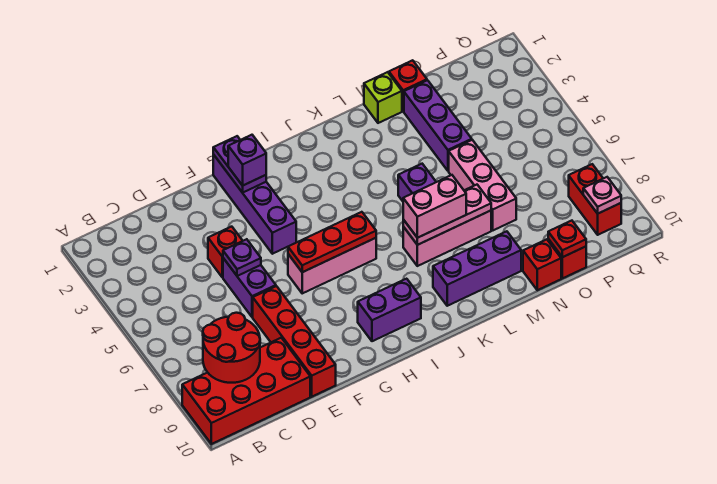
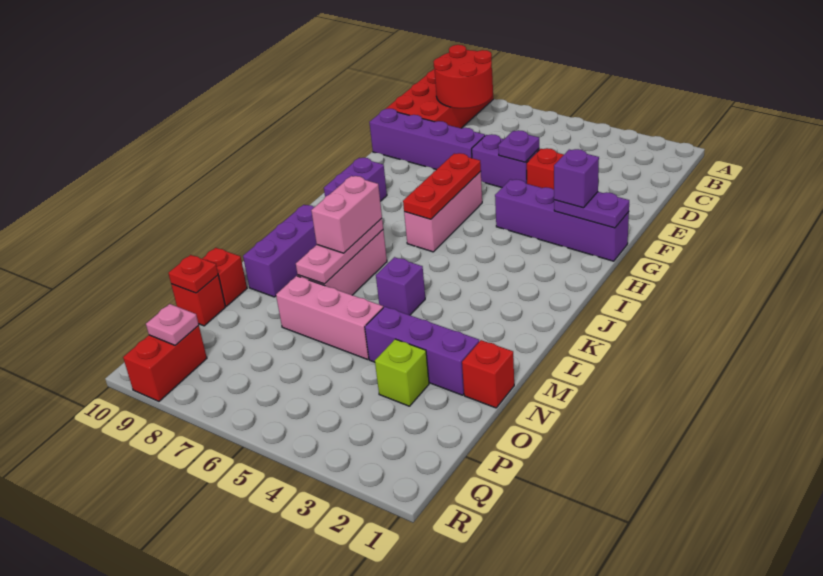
red brick E7:E10 level 1 -> purple brick E7:E10 level 1
lime brick M1 level 1 -> lime brick O3 level 1
red brick Q8:Q9 level 1 -> red brick Q9:R9 level 1

